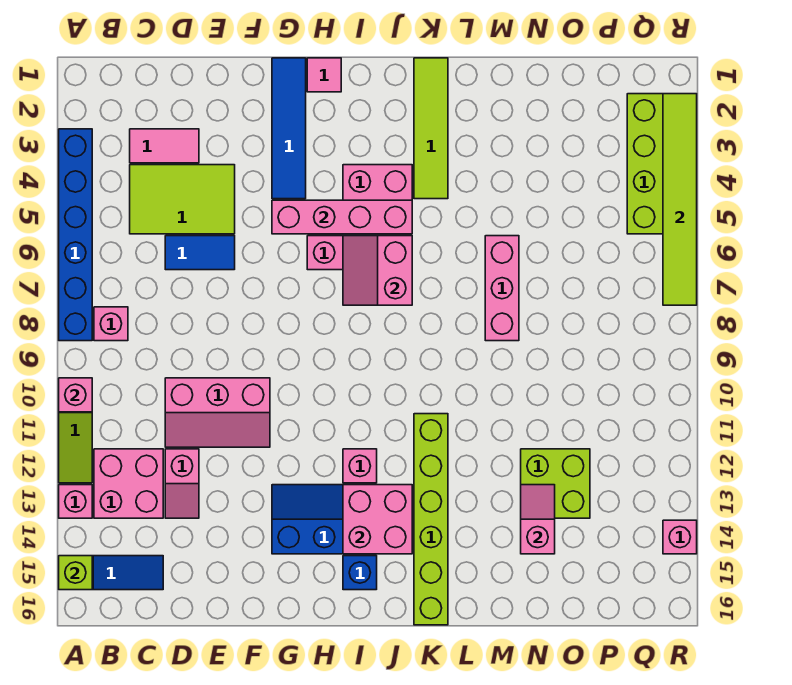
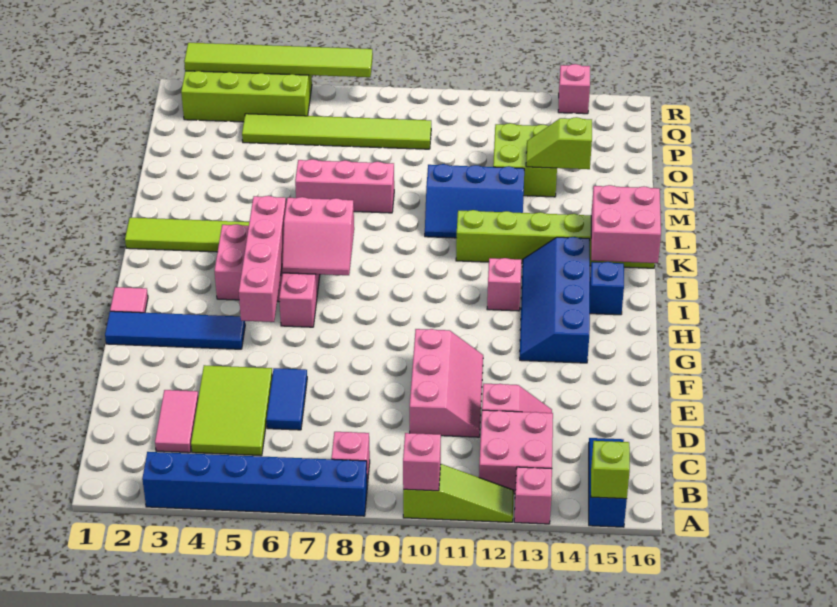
pink brick I13:J14 level 2 -> pink brick J15:K16 level 2
none -> blue slope L10:M12 level 1 top M
pink slope N13:N14 level 2 top 14 -> lime slope N13:N14 level 2 top 14
none -> lime tile P4:P9 level 1

